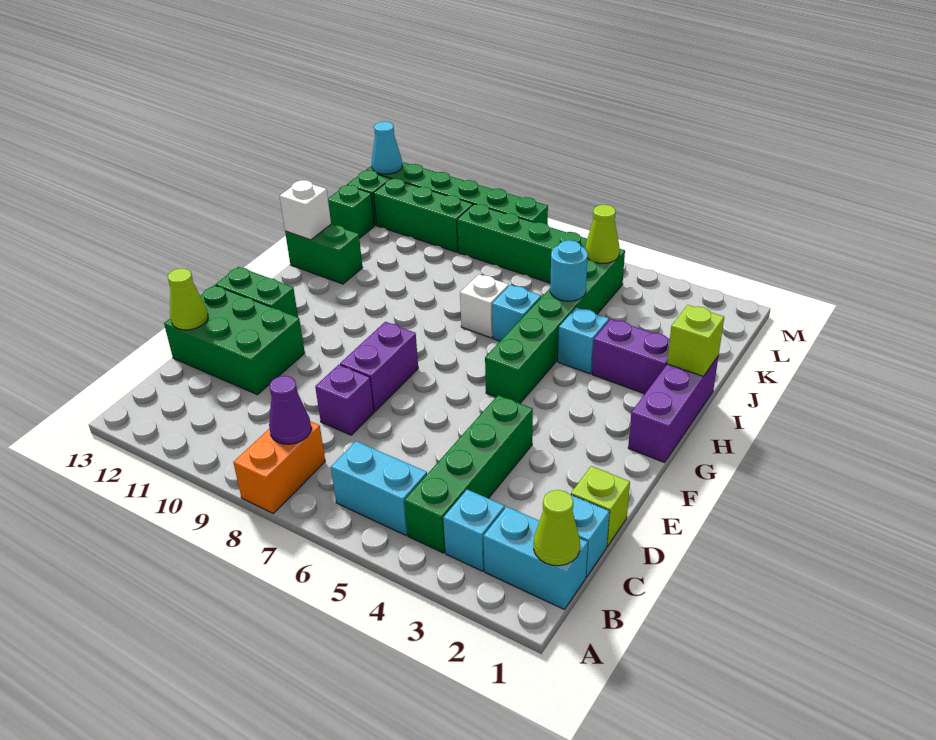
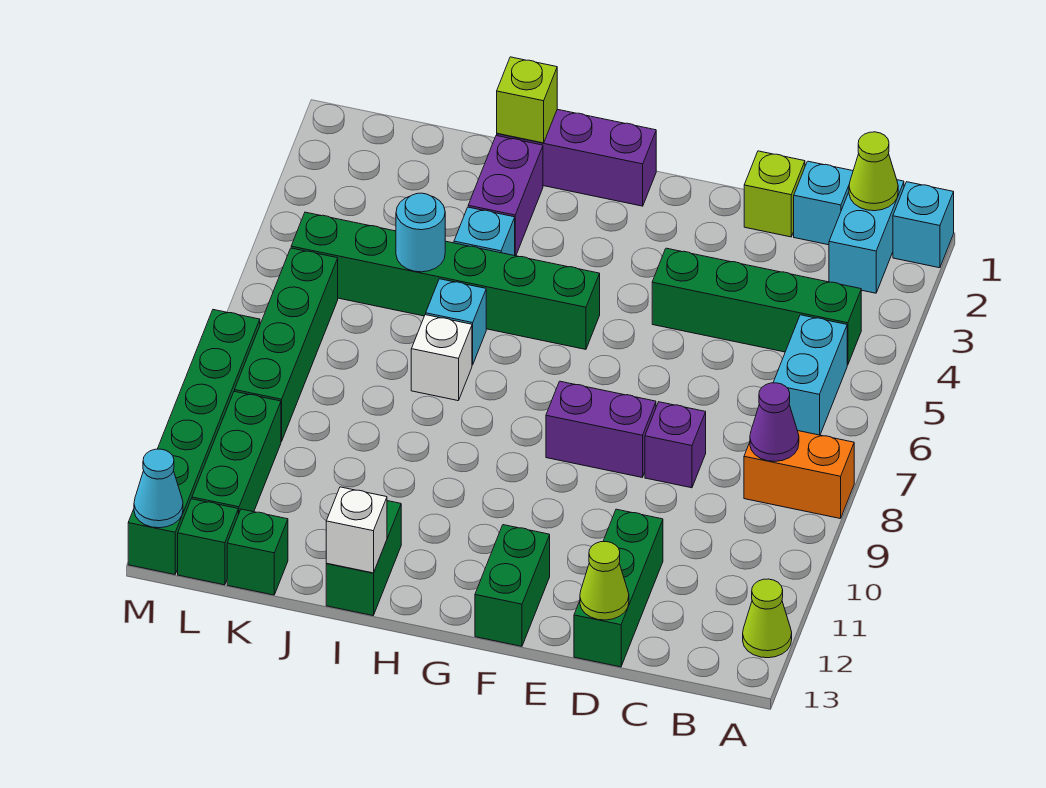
cyan brick B3 level 1 -> cyan brick A1 level 1
green brick D11:E13 level 1 -> green brick D11:D13 level 1
lime cone L5 level 2 -> lime cone A12 level 1

